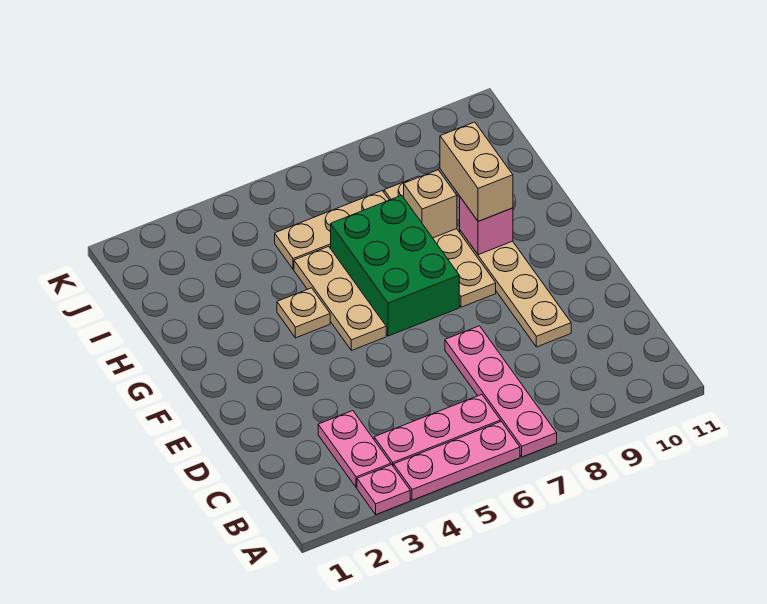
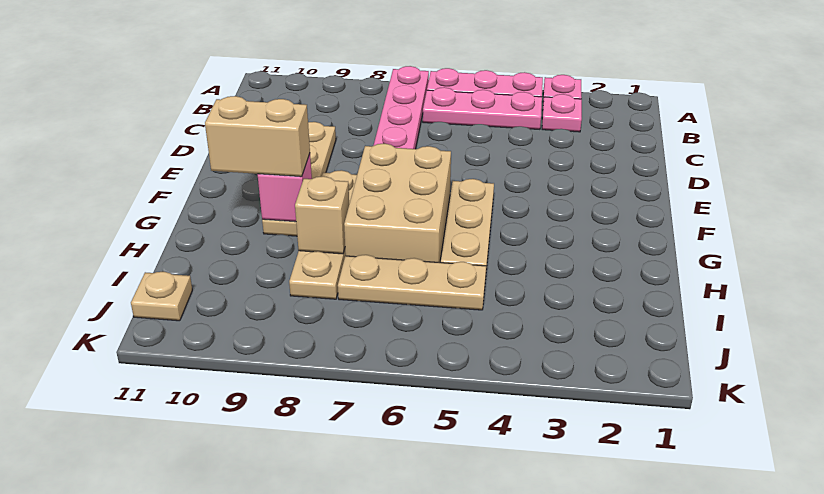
pink plate B3:C3 level 1 -> pink plate B3 level 1
green brick F6:H7 level 1 -> tan brick F6:H7 level 1
tan plate G4 level 1 -> tan plate J11 level 1
tan brick G9:H9 level 3 -> tan brick G9:G10 level 3

